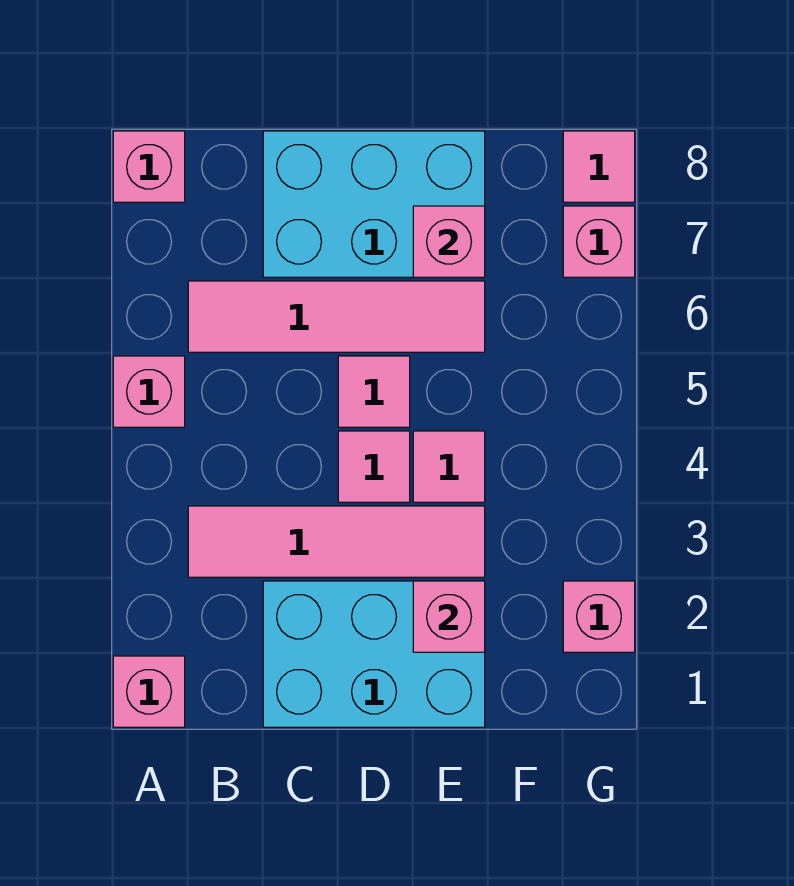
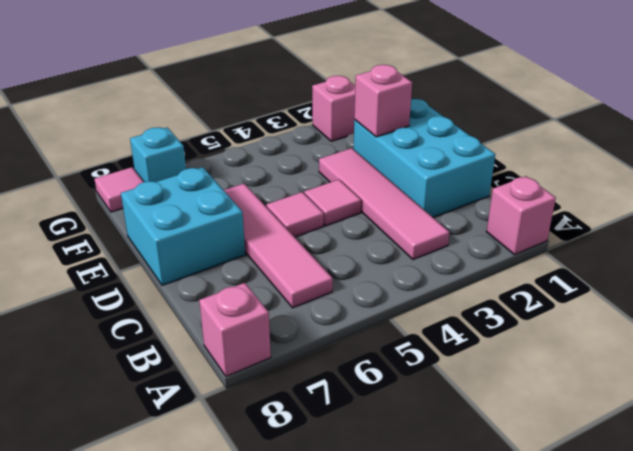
pink brick A5 level 1 -> none
cyan brick C7:E8 level 1 -> cyan brick D7:E8 level 1
pink tile E4 level 1 -> none
pink brick E7 level 2 -> none
pink brick G7 level 1 -> cyan brick G7 level 1

